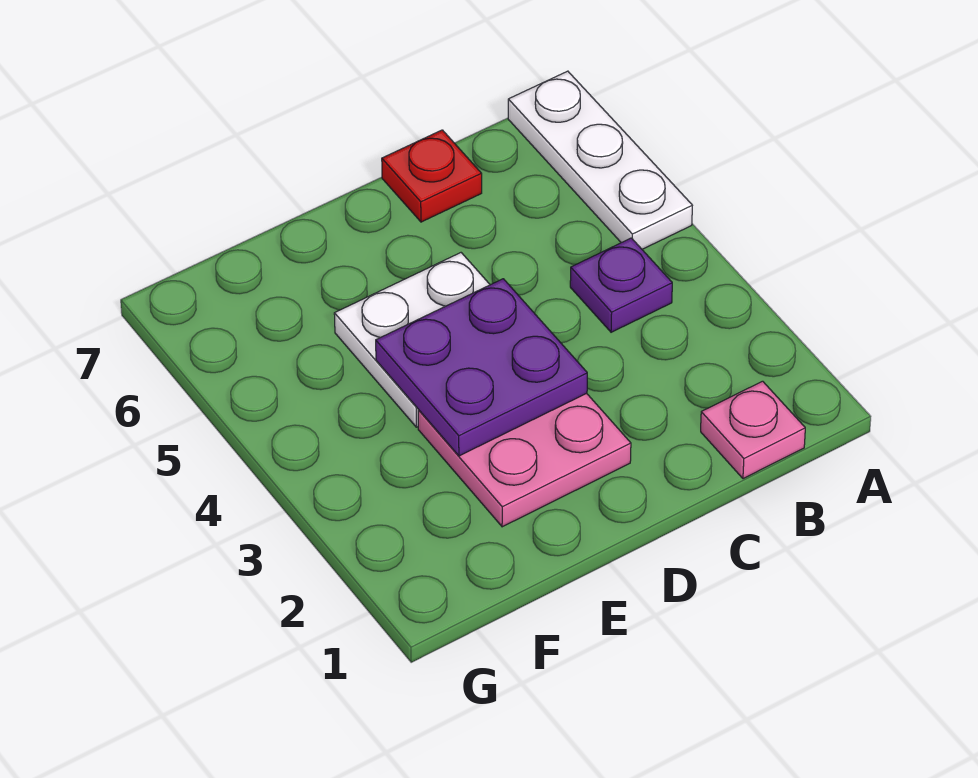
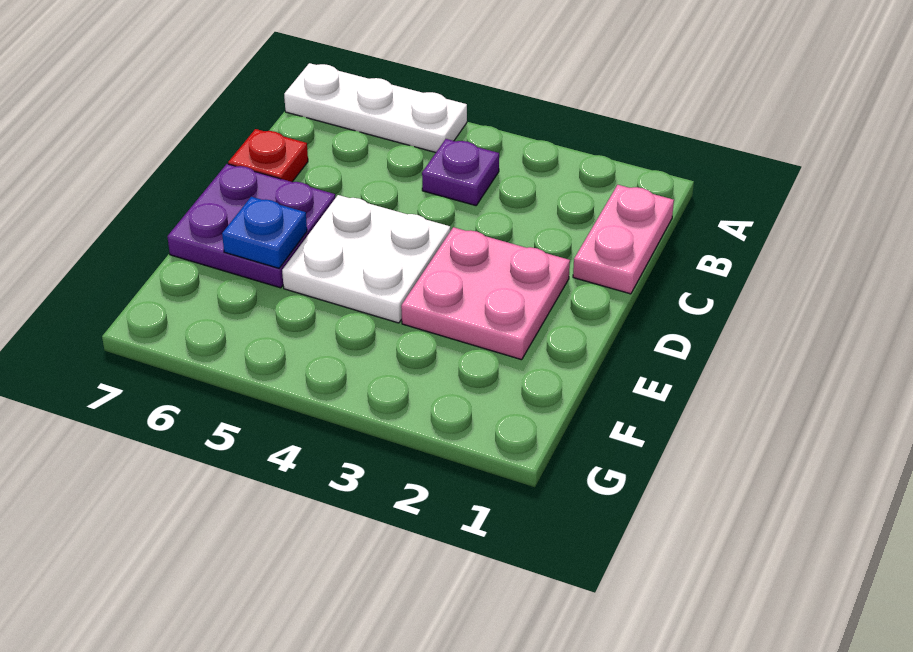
pink plate B1 level 1 -> pink plate B1:C1 level 1
purple plate D3:E4 level 2 -> purple plate D6:E7 level 1
none -> blue plate E6 level 2

